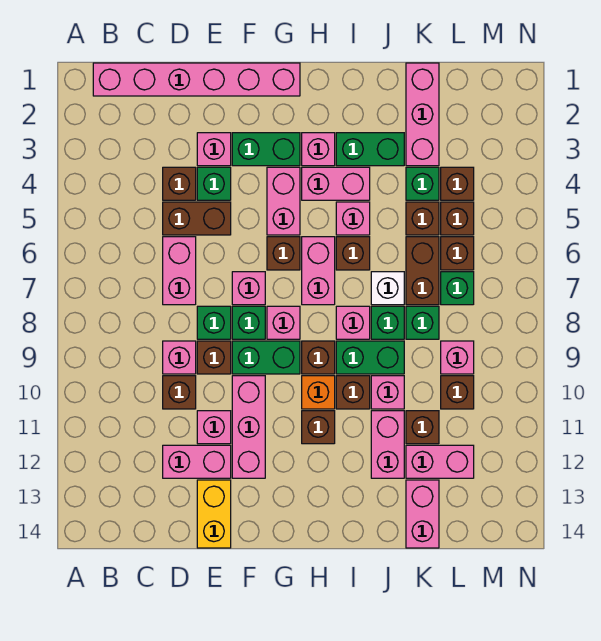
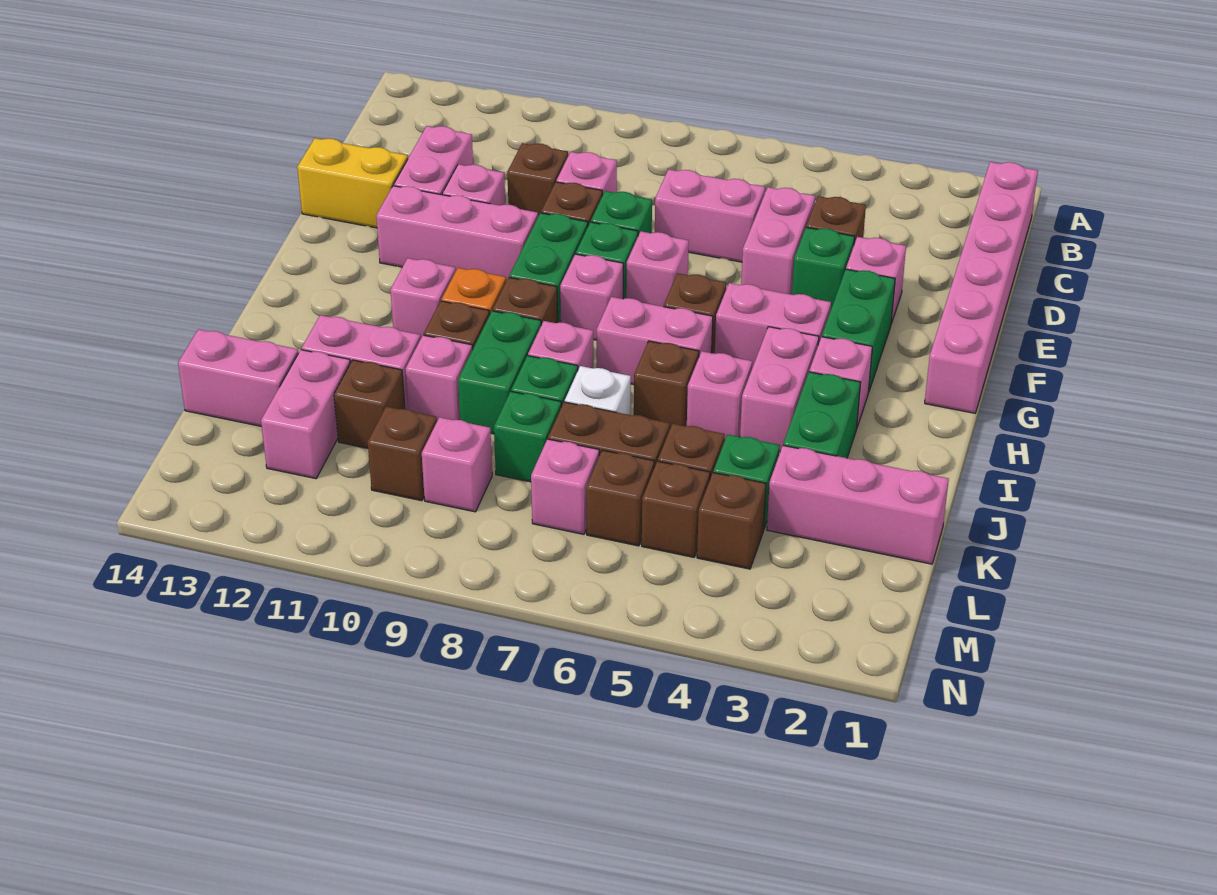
brown brick D5:E5 level 1 -> pink brick D5:E5 level 1
brown brick H11 level 1 -> pink brick H11 level 1
green brick L7 level 1 -> pink brick L7 level 1

